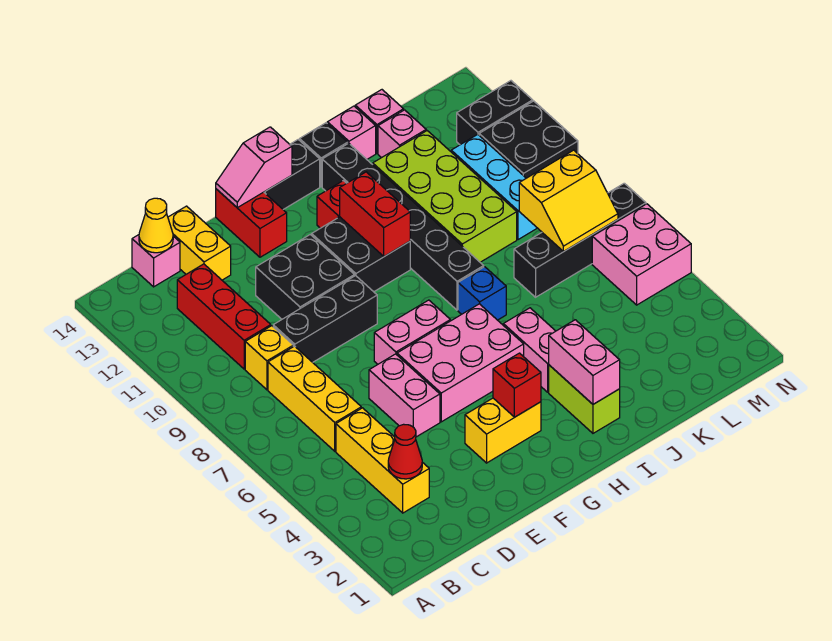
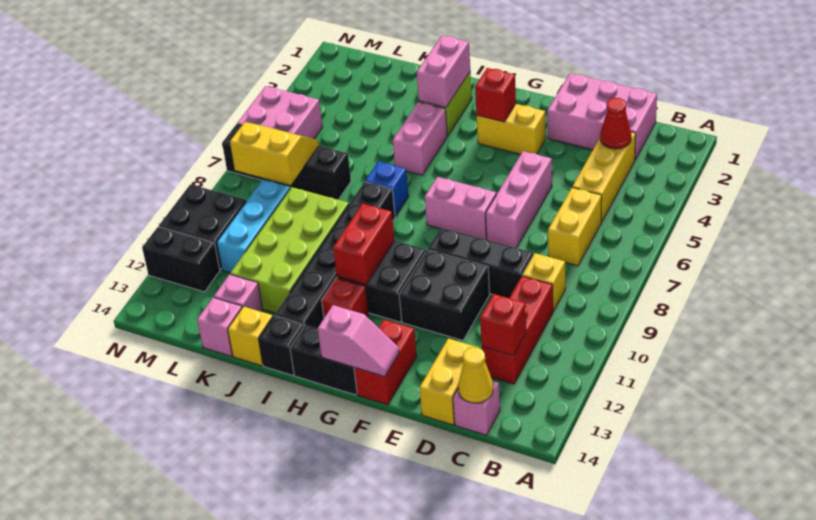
yellow brick C6:C8 level 1 -> yellow brick C6:C7 level 1
none -> red brick C12 level 2
pink brick E5:E6 level 1 -> pink brick E5:E7 level 1
pink brick F5:H6 level 1 -> pink brick C1:E2 level 1
pink brick J14 level 1 -> yellow brick J14 level 1

